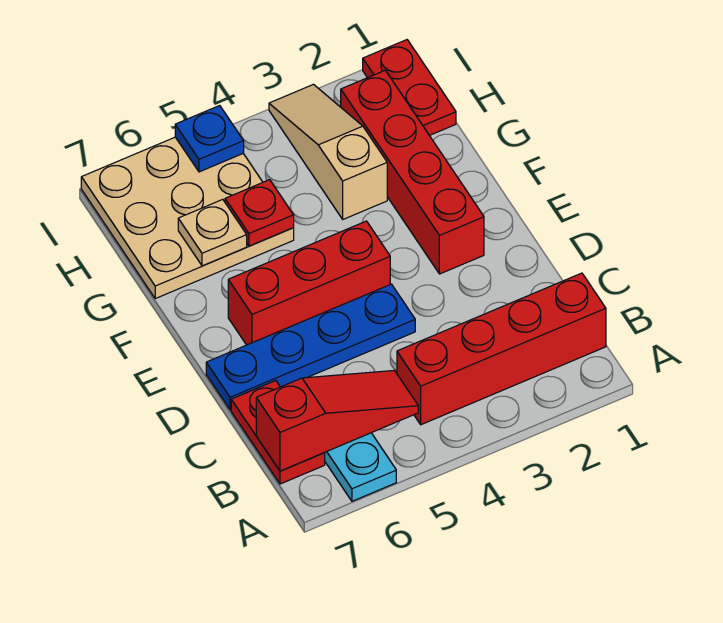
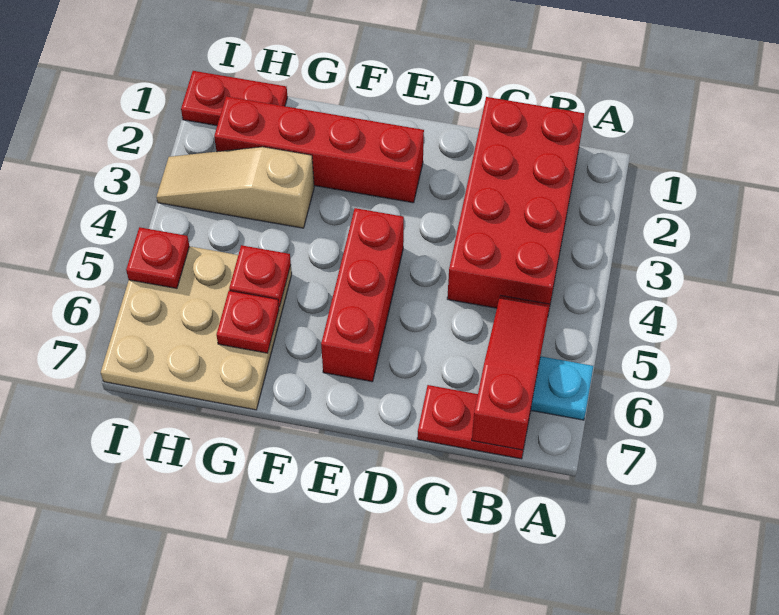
red brick B1:B4 level 1 -> red brick B1:C4 level 1
blue plate D4:D7 level 1 -> none
tan plate G6 level 2 -> red plate G6 level 2
blue plate I5 level 2 -> red plate I5 level 2

